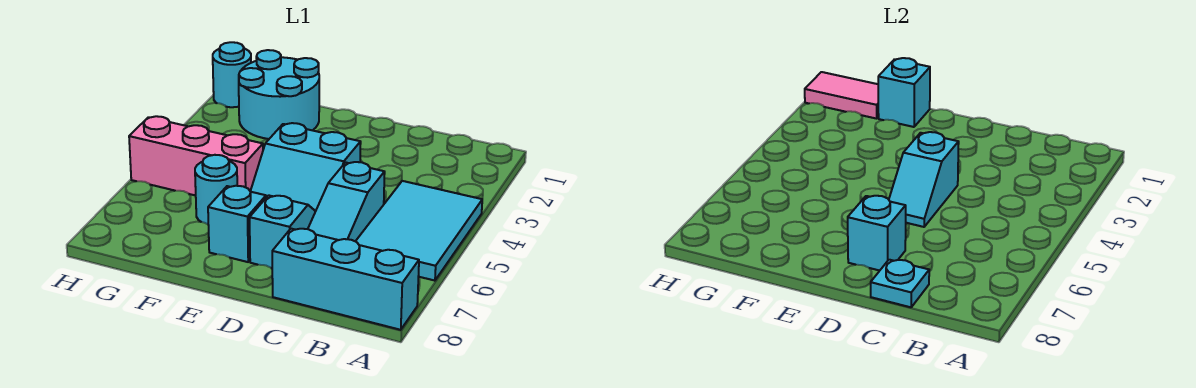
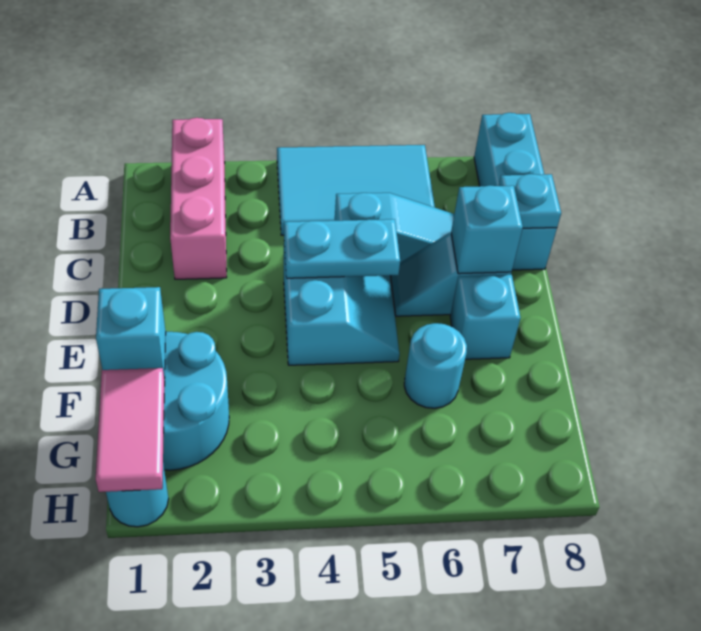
cyan slope D4:D5 level 2 top 4 -> cyan plate D4:D5 level 2
pink brick F5:H5 level 1 -> pink brick A2:C2 level 1

